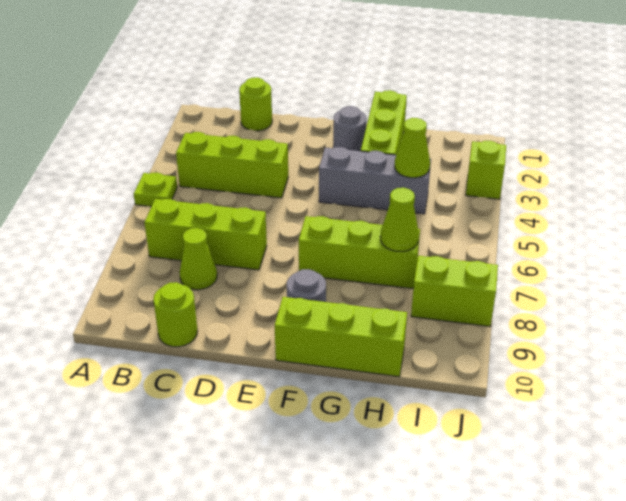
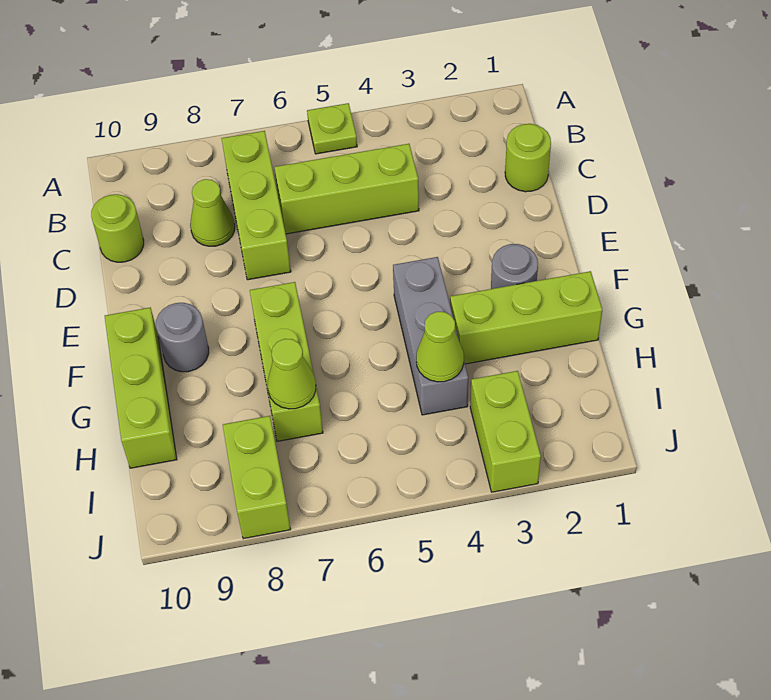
lime brick B4:D4 level 1 -> lime brick C4:C6 level 1
lime brick J3 level 1 -> lime brick I3:J3 level 1

